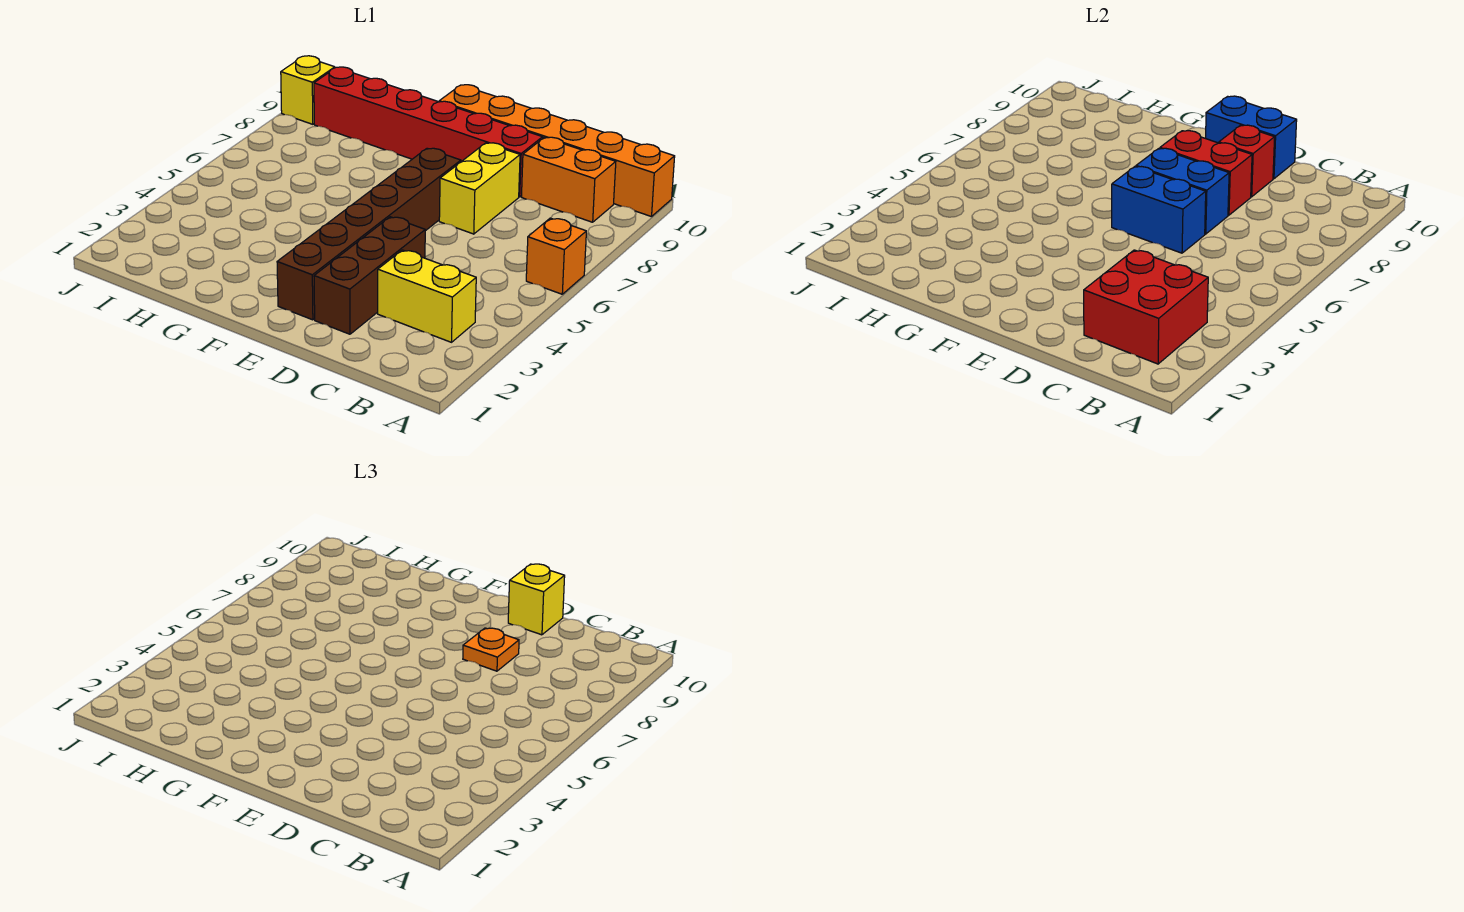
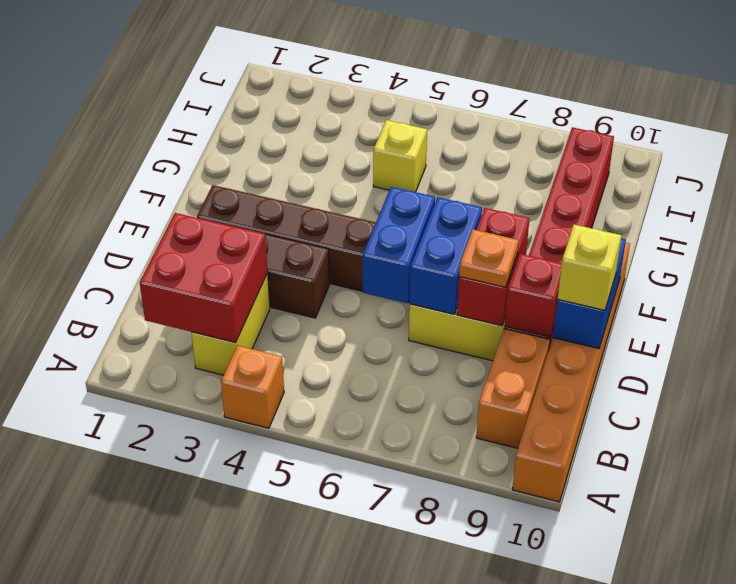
orange brick A6 level 1 -> orange brick A4 level 1
yellow brick J9 level 1 -> yellow brick H5 level 1

